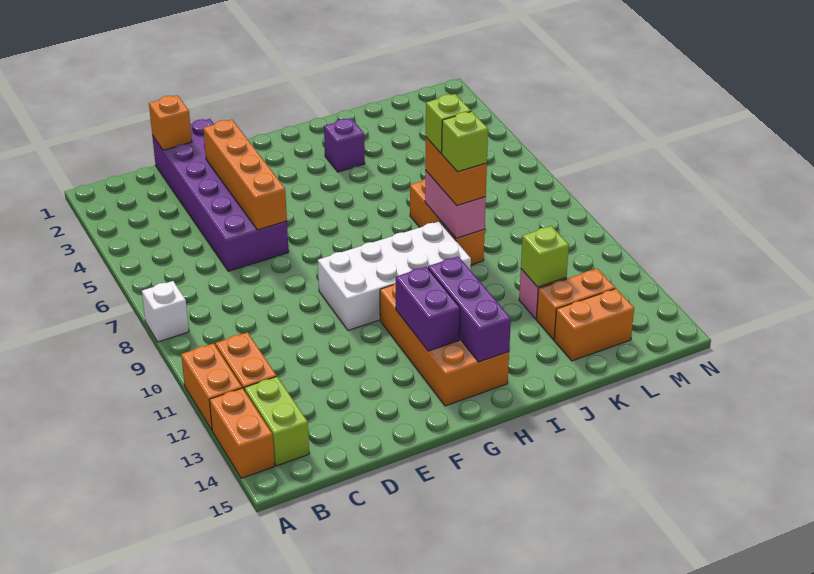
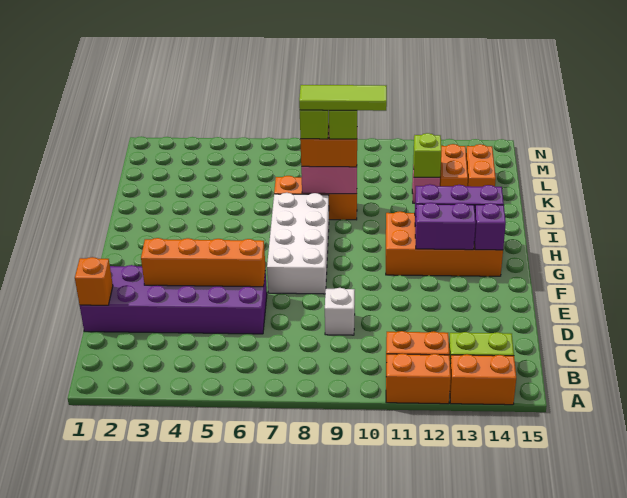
white brick A8 level 1 -> white brick D9 level 1
white brick F9:I10 level 1 -> white brick F7:I8 level 1
purple brick I3 level 1 -> purple brick G14 level 2
none -> lime tile J8:J10 level 5

